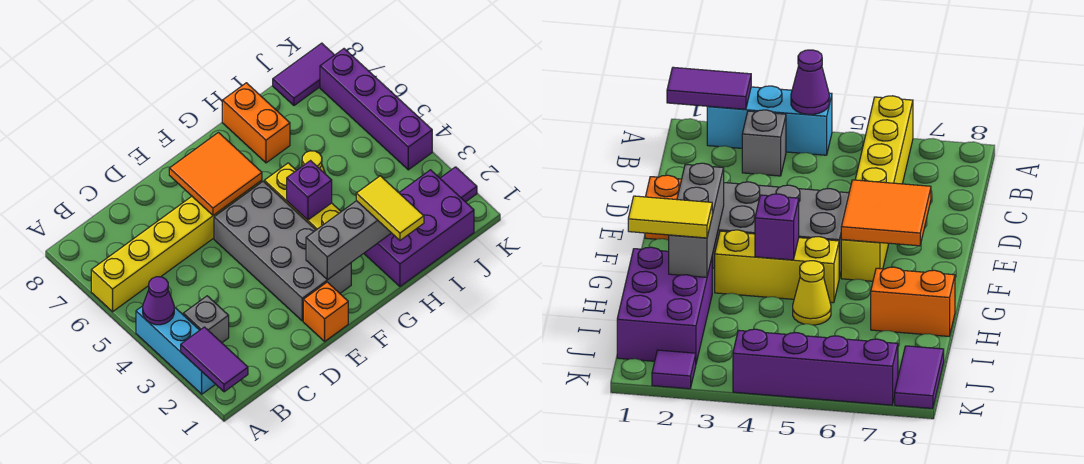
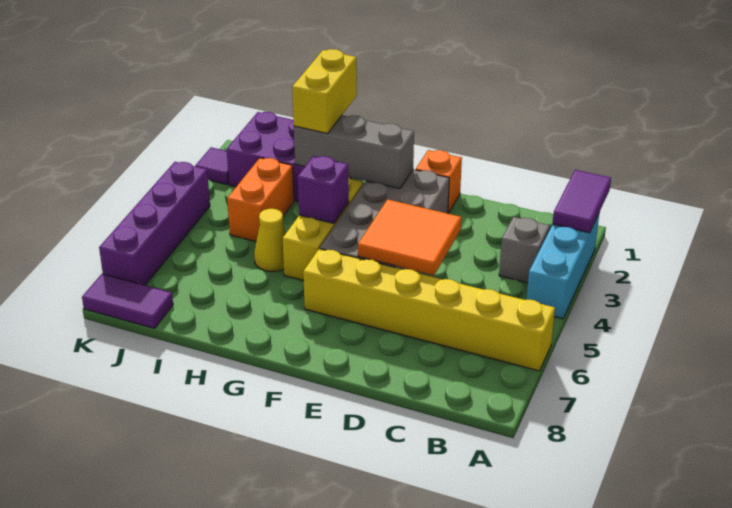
purple cone A4 level 2 -> none
orange tile E6:F7 level 2 -> orange tile D4:E5 level 2
yellow tile H1:H2 level 3 -> yellow brick H1:H2 level 3
orange brick H7:H8 level 1 -> orange brick I3:I4 level 1

